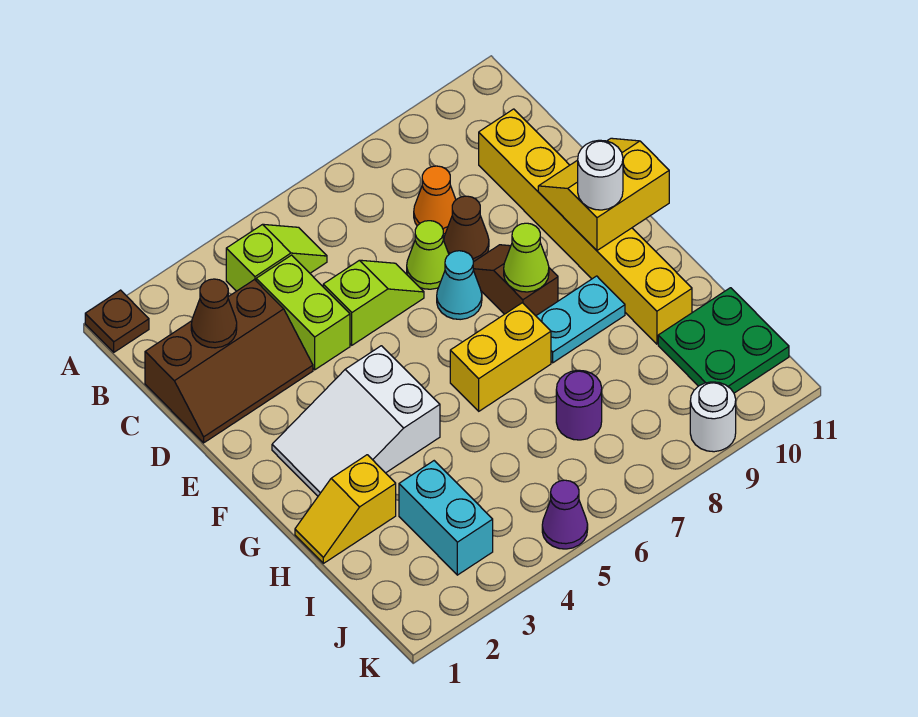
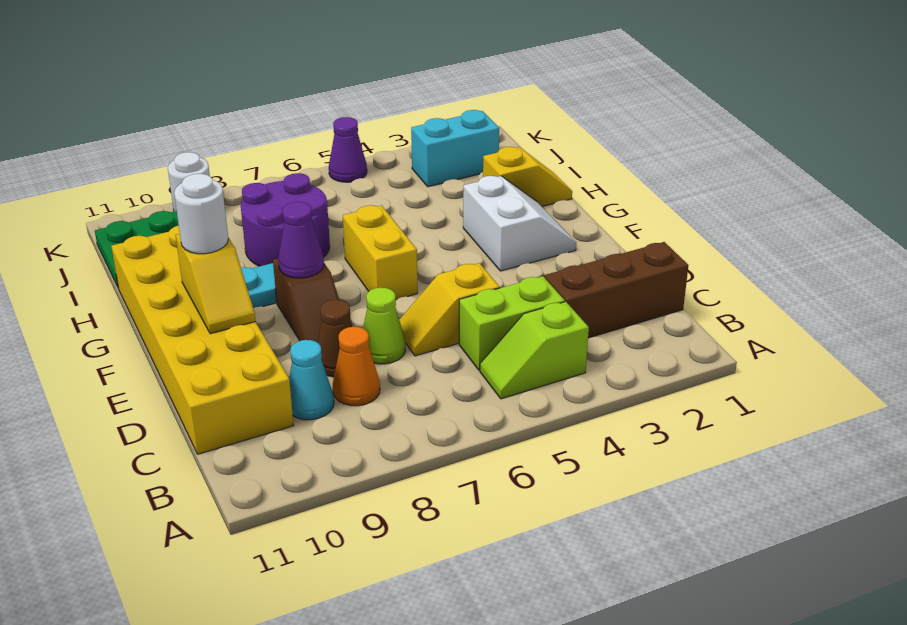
brown plate A1 level 1 -> none
brown cone C2 level 2 -> none
lime brick C4:D4 level 1 -> lime brick C4:C5 level 1
yellow brick C10:H10 level 1 -> yellow brick C10:H11 level 1
lime slope D5:D6 level 1 top 5 -> yellow slope D5:D6 level 1 top 5
cyan cone E7 level 1 -> cyan cone C9 level 1
yellow slope E10:F11 level 2 top F -> yellow slope E10:F10 level 2 top F
white slope F2:G4 level 1 top 4 -> white slope F2:G3 level 1 top 3
lime cone F8 level 2 -> purple cone F8 level 2
yellow brick G6:G7 level 1 -> yellow brick F6:G6 level 1
cyan brick I3:J3 level 1 -> cyan brick J2:J3 level 1
purple round brick I7 level 1 -> purple round brick H7:I8 level 1

